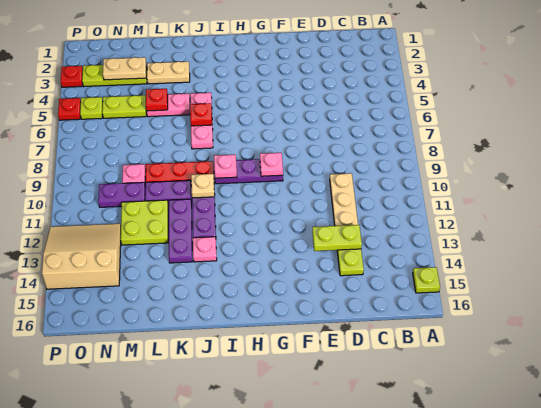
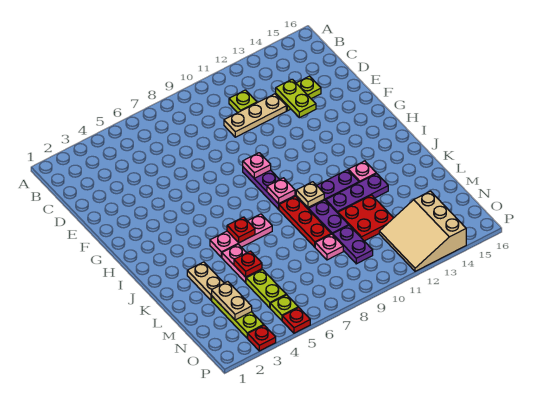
lime plate A15 level 1 -> lime plate C11 level 1
lime plate L11:M12 level 1 -> red plate L11:M12 level 1

